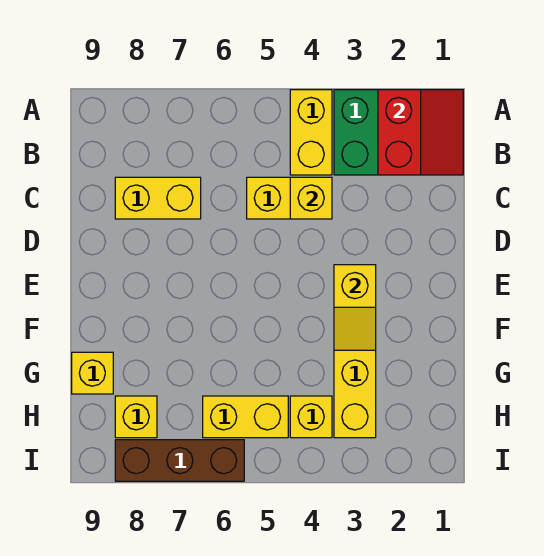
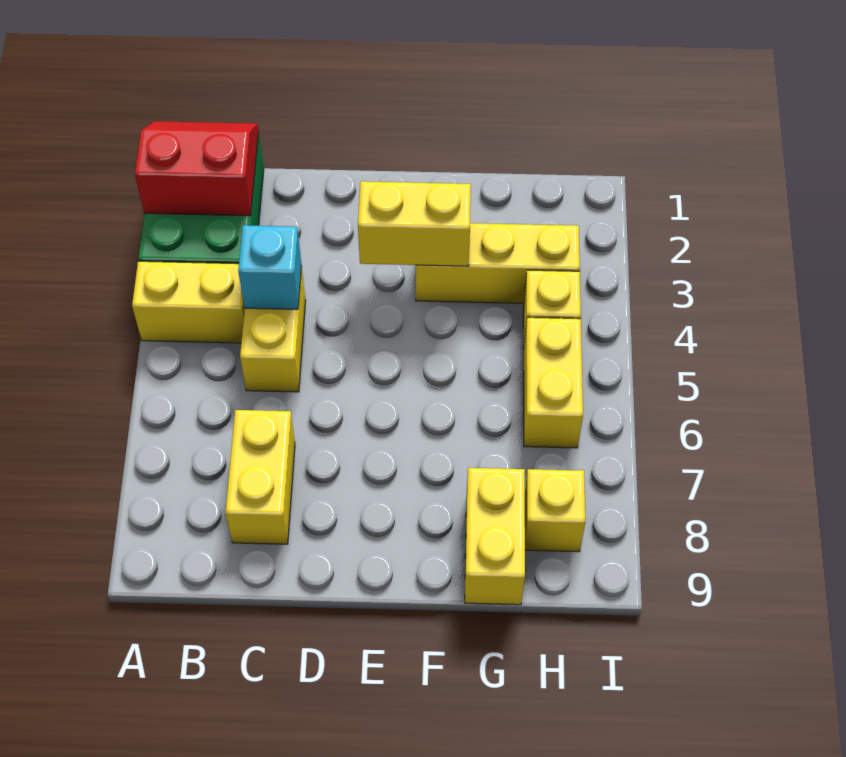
yellow brick C4 level 2 -> cyan brick C4 level 2
yellow slope E3:F3 level 2 top E -> yellow brick E3:F3 level 2
yellow brick G9 level 1 -> yellow brick G8:G9 level 1
brown brick I6:I8 level 1 -> none

